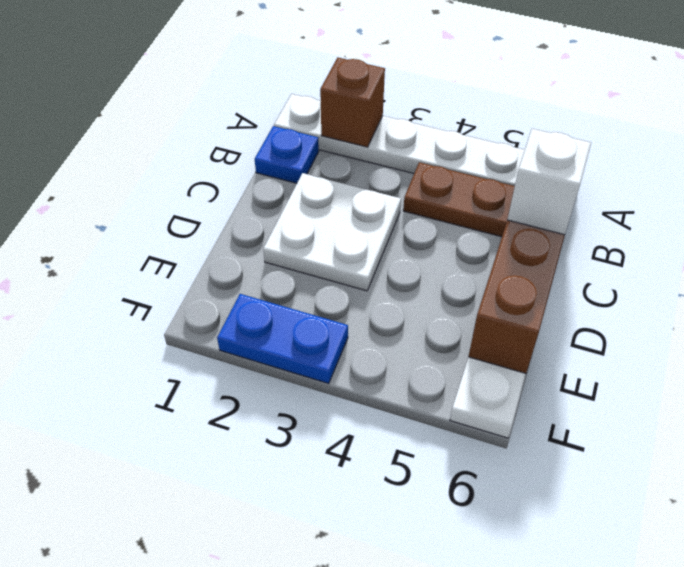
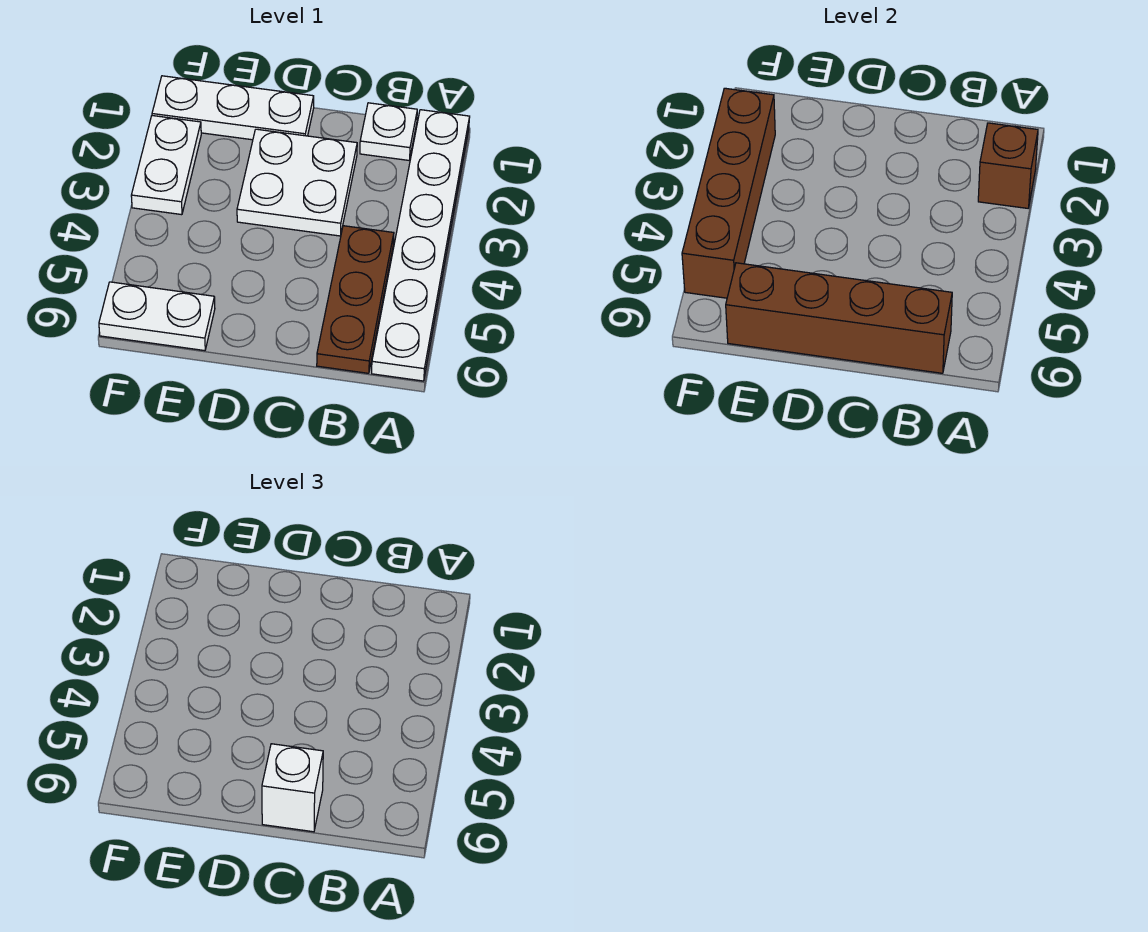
blue plate B1 level 1 -> white plate B1 level 1
none -> white plate D1:F1 level 1
blue plate F2:F3 level 1 -> white plate F2:F3 level 1
none -> brown brick F2:F5 level 2

